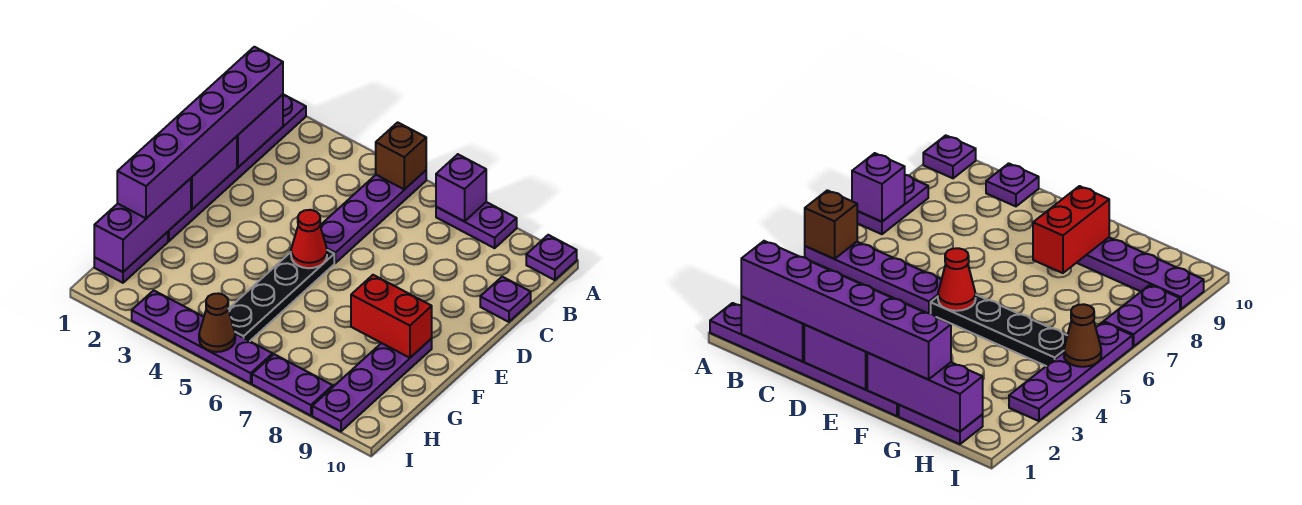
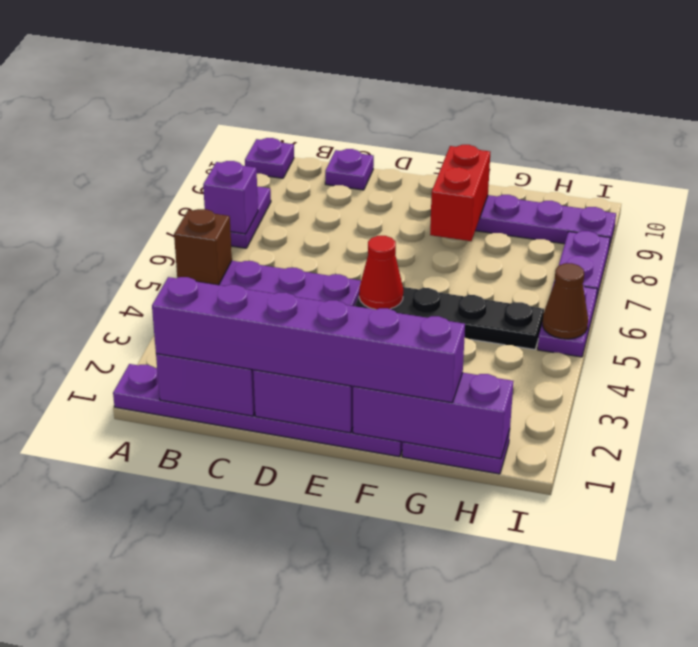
purple plate I3:I6 level 1 -> purple plate I5:I6 level 1

